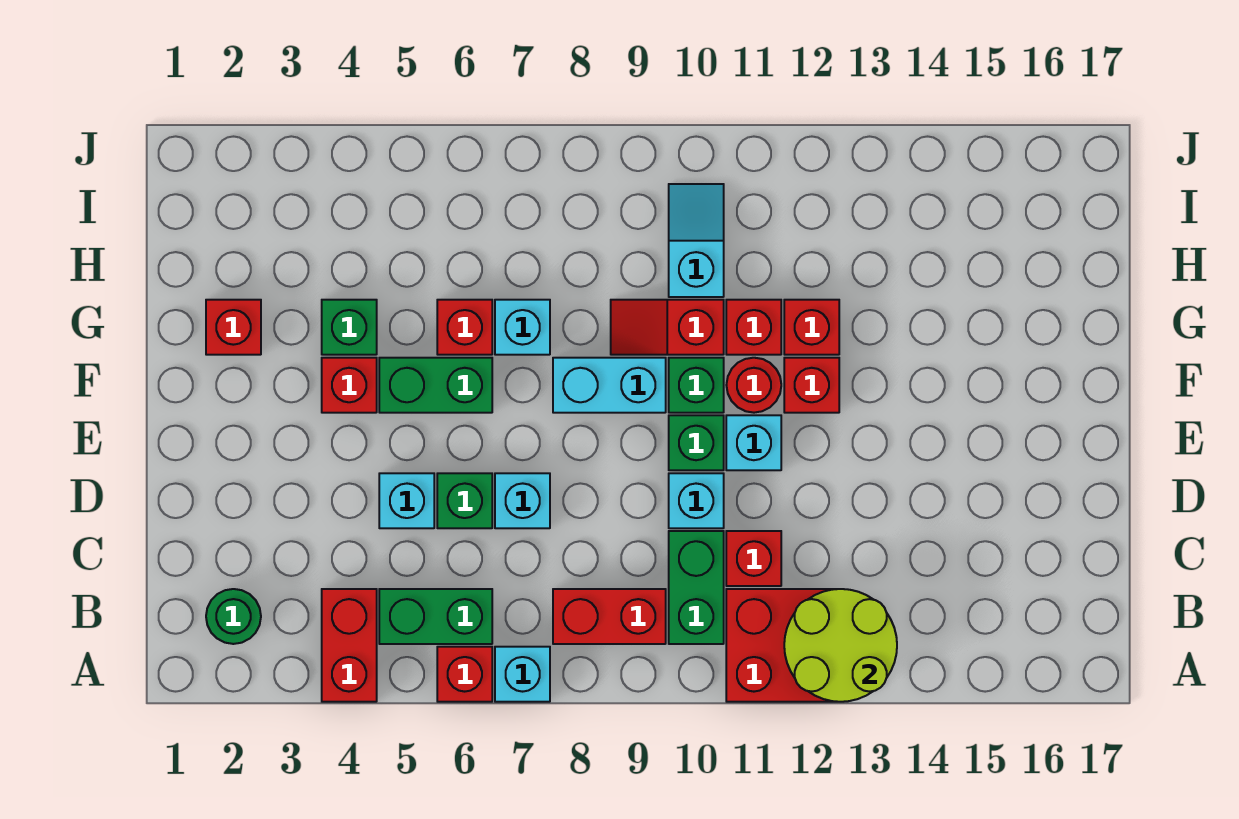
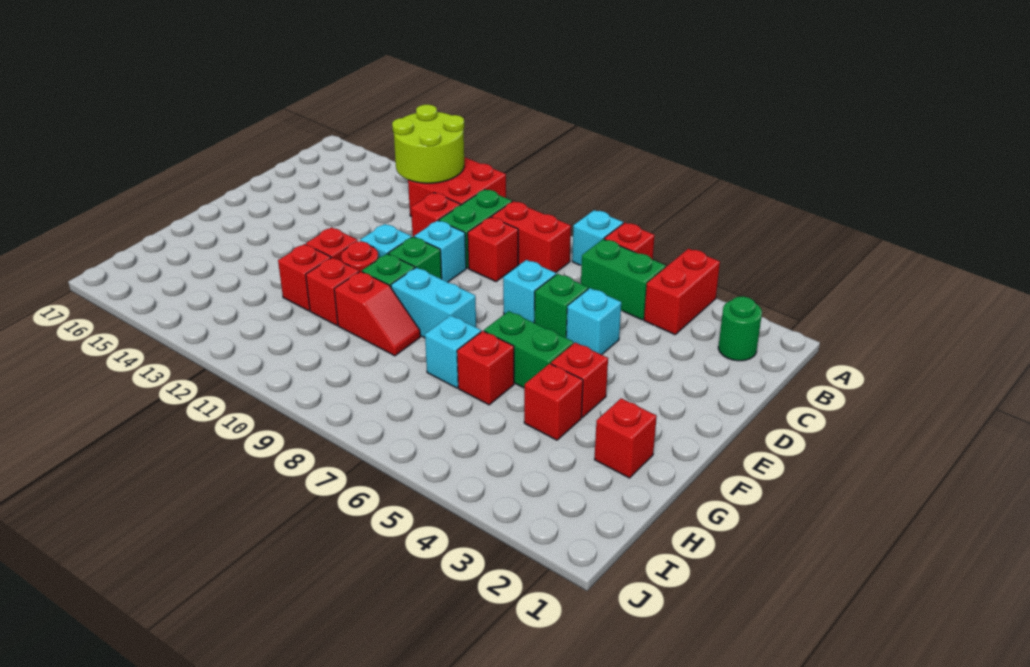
none -> red brick C9 level 1
green brick G4 level 1 -> red brick G4 level 1
cyan slope H10:I10 level 1 top H -> none

